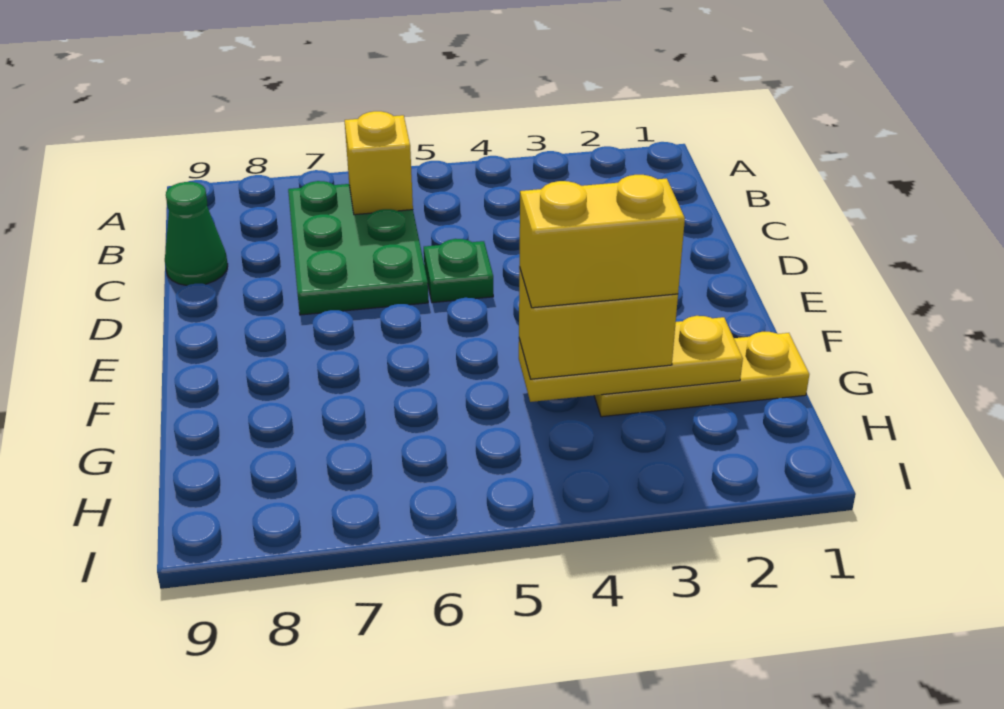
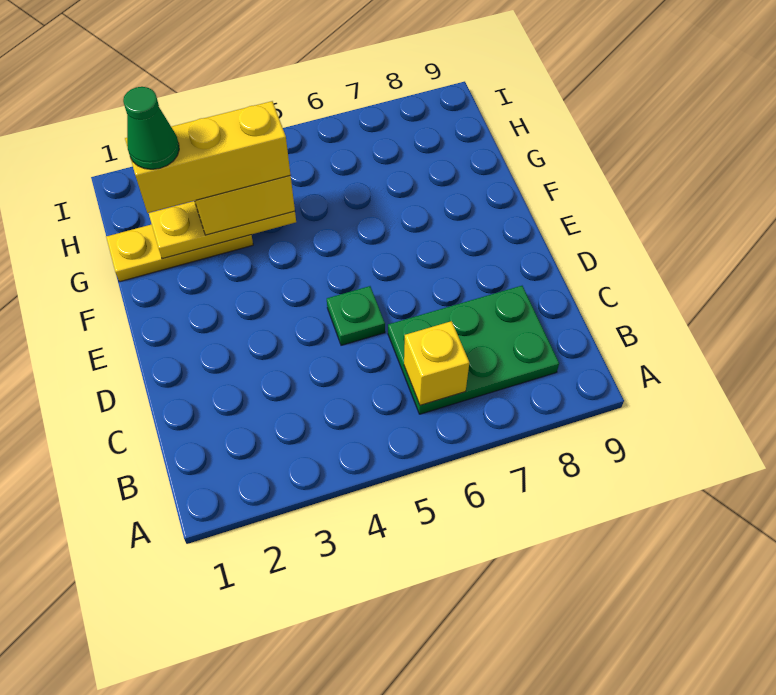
green plate B6:D7 level 1 -> green plate B6:C8 level 1
green cone C9 level 1 -> green cone G2 level 5
yellow brick G3:G4 level 4 -> yellow brick G2:G4 level 4

